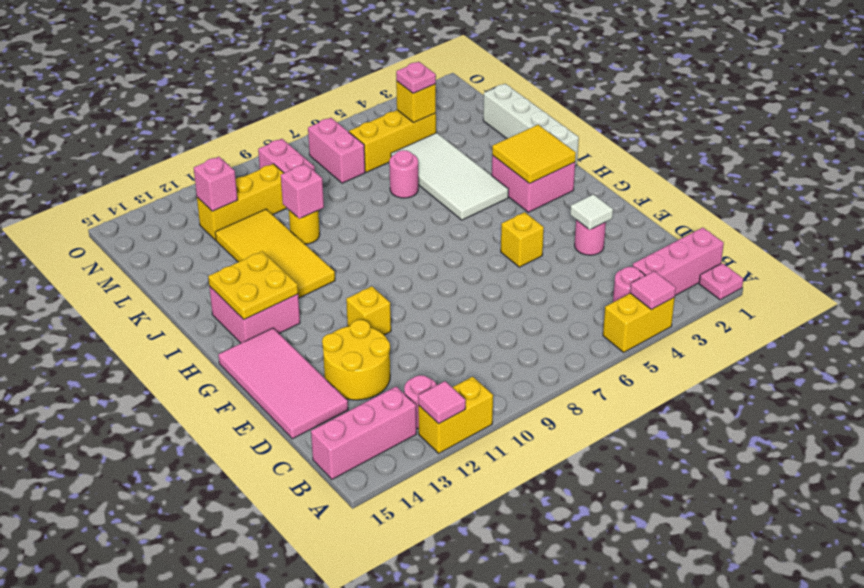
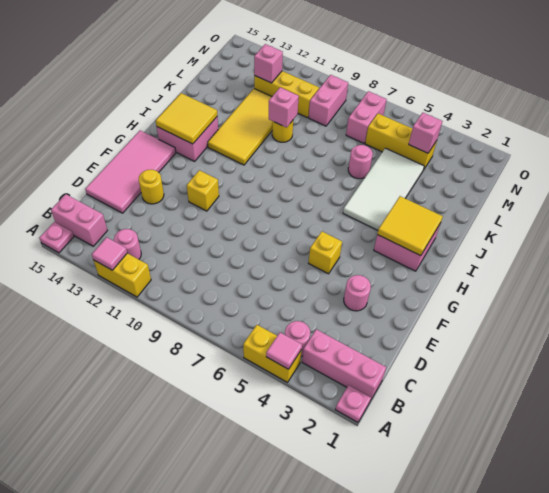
pink brick B13:B15 level 1 -> pink brick B14:B15 level 1
yellow round brick D12:E13 level 1 -> yellow round brick E13 level 1
white tile E3 level 2 -> none
yellow plate H13:I14 level 2 -> yellow tile H13:I14 level 2
white brick I1:L1 level 1 -> none
yellow brick M4 level 2 -> pink brick M4 level 2
pink plate M4 level 3 -> pink plate A15 level 1

